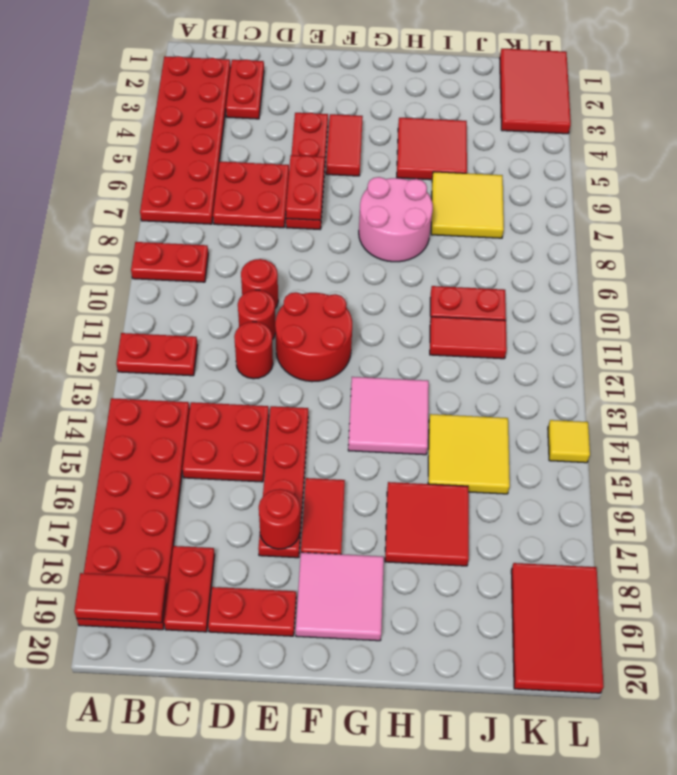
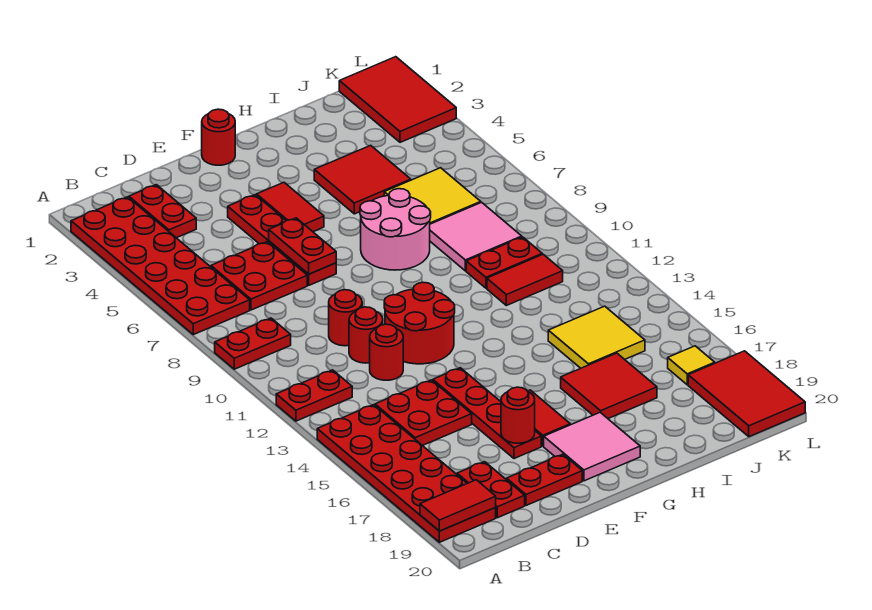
none -> red round brick F1 level 1
pink tile G13:H14 level 1 -> pink tile I8:J9 level 1
yellow tile L14 level 1 -> yellow tile K17 level 1

